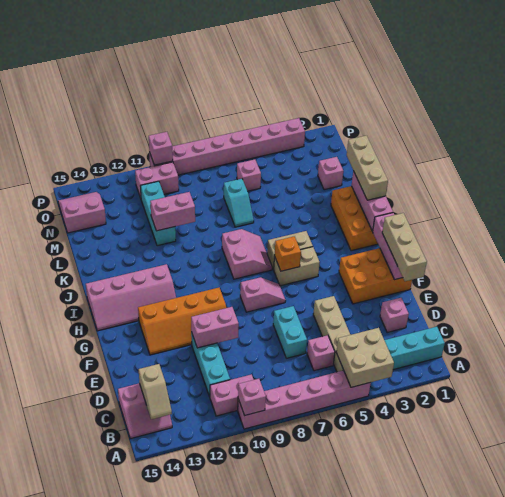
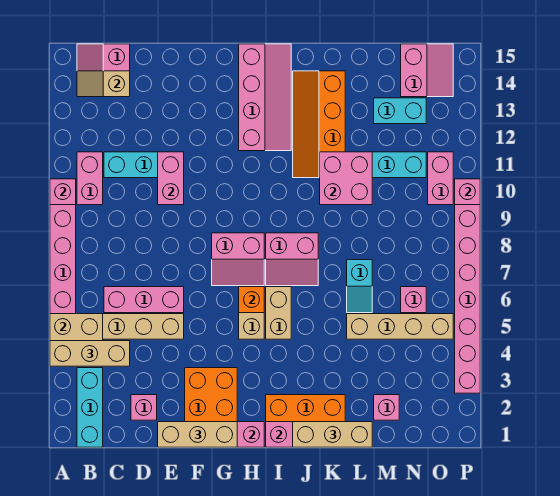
none -> tan brick A4:C4 level 3
pink brick C6 level 1 -> pink brick C6:E6 level 1
cyan brick D7:E7 level 1 -> cyan brick M13:N13 level 1
orange slope F10:G13 level 1 top G -> orange slope J11:K14 level 1 top K
pink slope G7:G8 level 1 top 8 -> pink slope G7:H8 level 1 top 8
pink slope H12:I15 level 1 top I -> pink slope H12:I15 level 1 top H
none -> tan brick L5:O5 level 1
cyan slope L7:M7 level 1 top M -> cyan slope L6:L7 level 1 top 7
pink brick L10:L11 level 2 -> pink brick K10:L11 level 2

